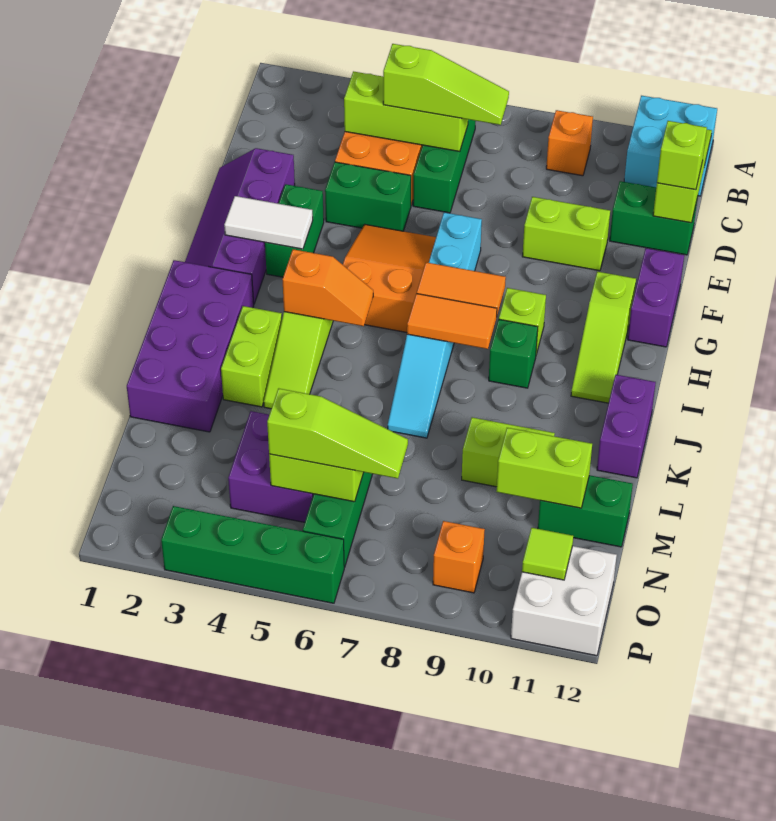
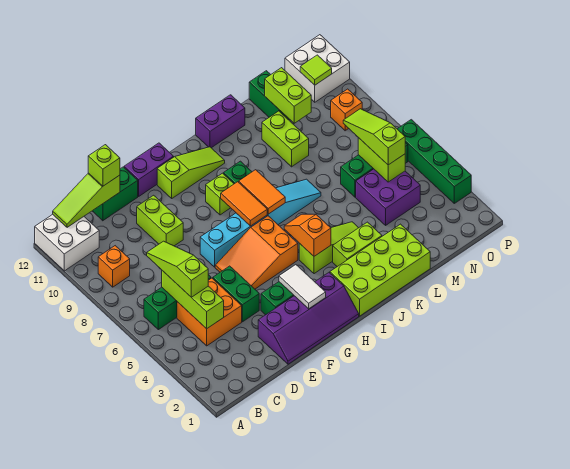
cyan brick A11:B12 level 1 -> white brick A11:B12 level 1
green brick D11:D12 level 1 -> green brick D12:E12 level 1
purple brick I1:L2 level 1 -> lime brick I1:L2 level 1

